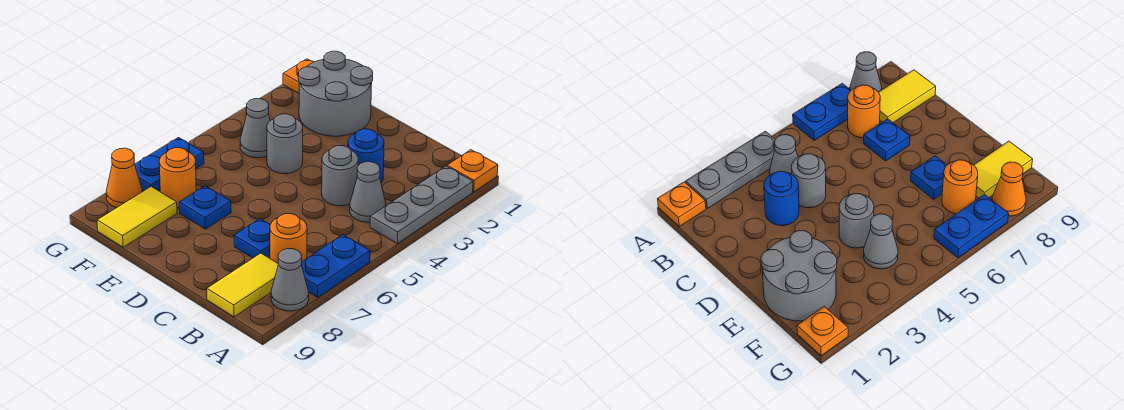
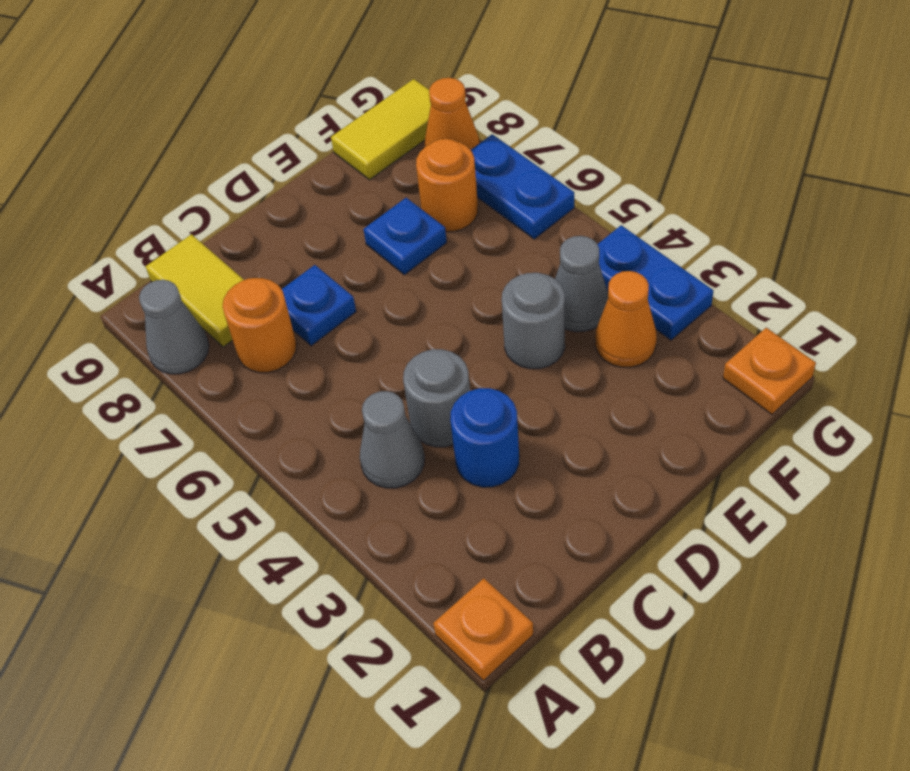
grey plate A2:A4 level 1 -> none
blue plate A6:A7 level 1 -> blue plate G3:G4 level 1
grey round brick E1:F2 level 1 -> none
none -> orange cone F3 level 1
yellow tile F8:F9 level 1 -> yellow tile F9:G9 level 1

